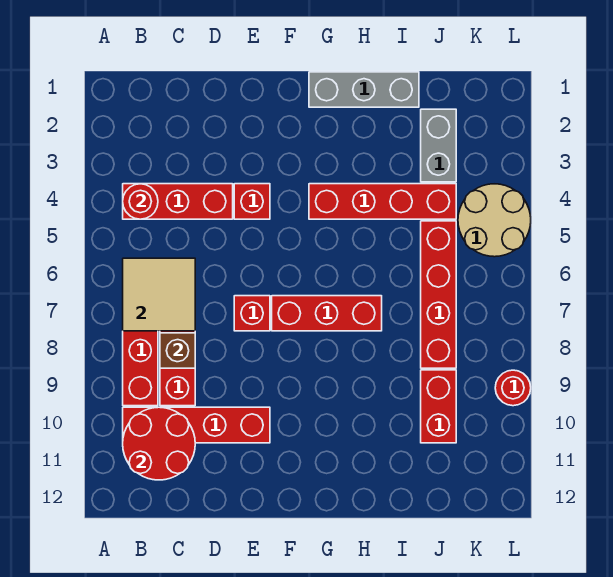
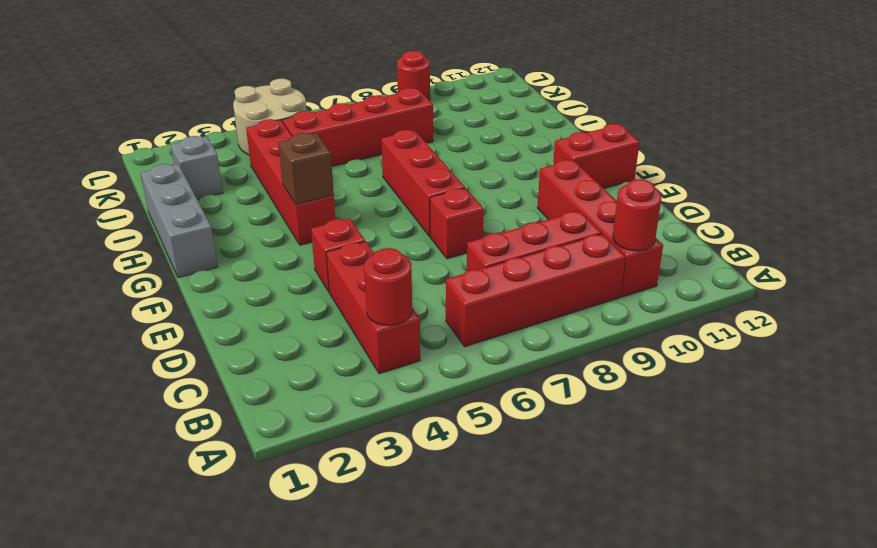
tan tile B6:C7 level 2 -> none
red round brick B10:C11 level 2 -> red round brick B10 level 2
brown brick C8 level 2 -> brown brick G4 level 2
grey brick J2:J3 level 1 -> grey brick J2 level 1
red brick J9:J10 level 1 -> red brick F11:F12 level 1

